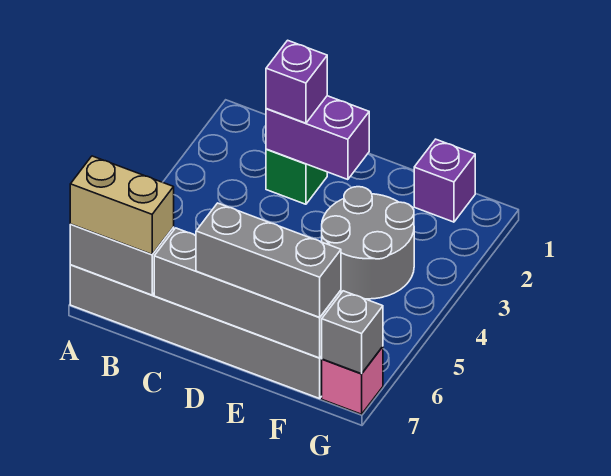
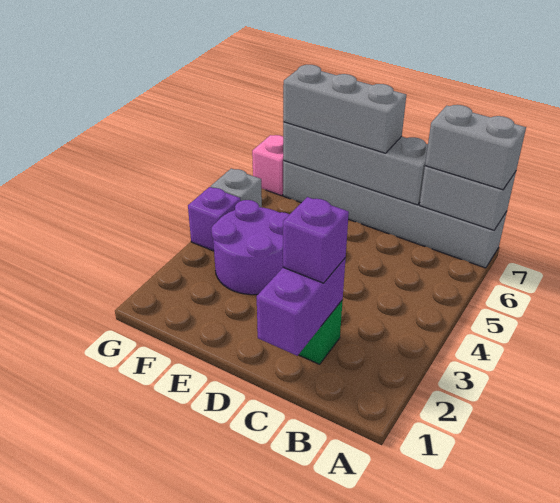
tan brick A7:B7 level 3 -> grey brick A7:B7 level 3
purple brick C2:D2 level 2 -> purple brick C1:C2 level 2
grey round brick E3:F4 level 1 -> purple round brick E3:F4 level 1
purple brick F1 level 1 -> purple brick G4 level 1
grey brick G7 level 2 -> grey brick G5 level 1

